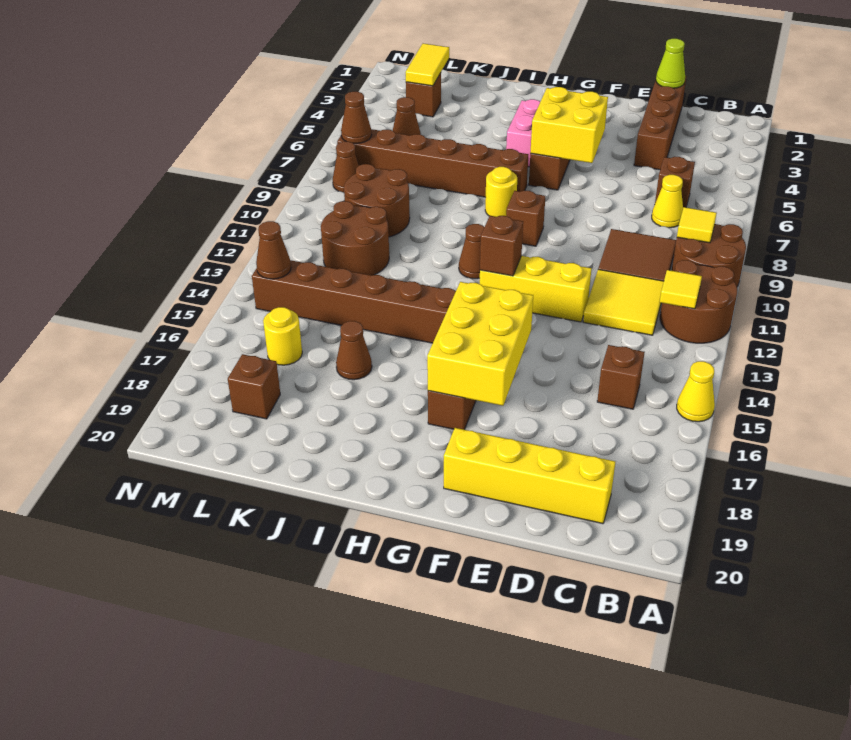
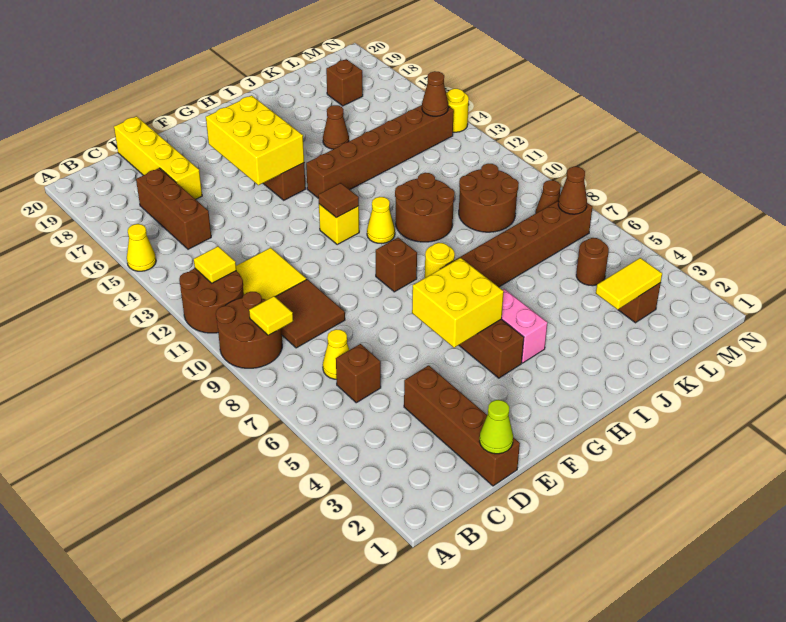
brown brick C15 level 1 -> brown brick C15:C17 level 1
yellow brick C19:F19 level 1 -> yellow brick D17:D20 level 1
yellow brick E12:G12 level 1 -> yellow brick G12 level 1
brown brick G12 level 2 -> brown tile G12 level 2
brown cone H11 level 1 -> yellow cone H11 level 1
brown round brick K11:L12 level 1 -> brown round brick I10:J11 level 1
yellow tile L2:L3 level 2 -> yellow tile K3:L3 level 2
brown cone L5 level 1 -> brown round brick L5 level 1
yellow round brick L16 level 1 -> yellow round brick N14 level 1

